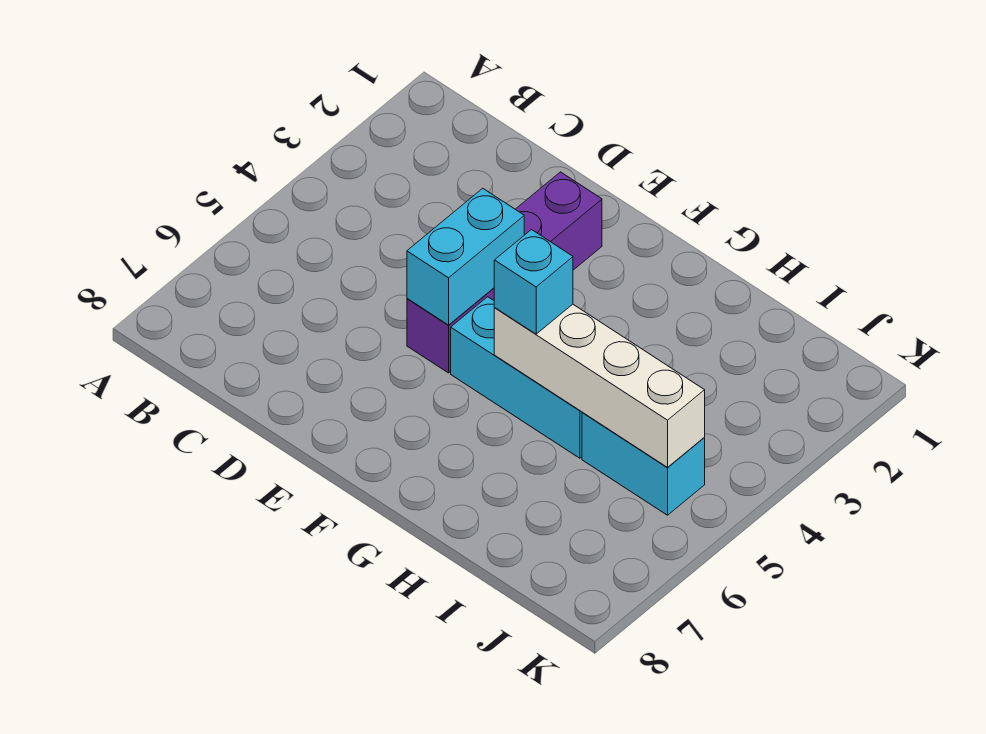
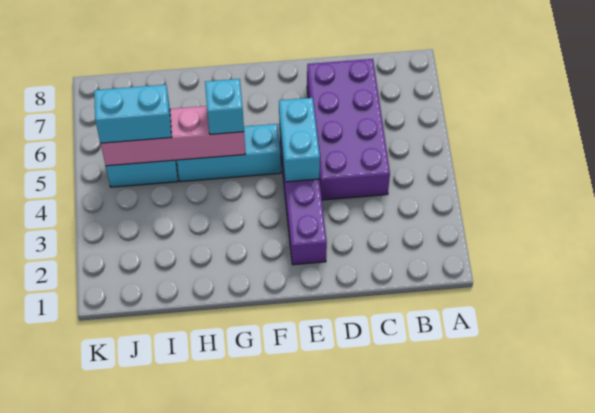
none -> purple brick C4:D7 level 1
white brick G5:J5 level 2 -> pink brick G5:J5 level 2
none -> cyan brick I5:J5 level 3

